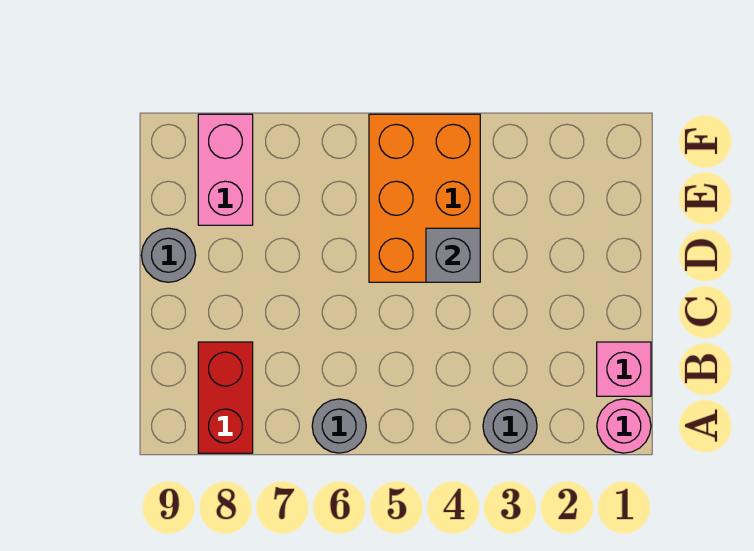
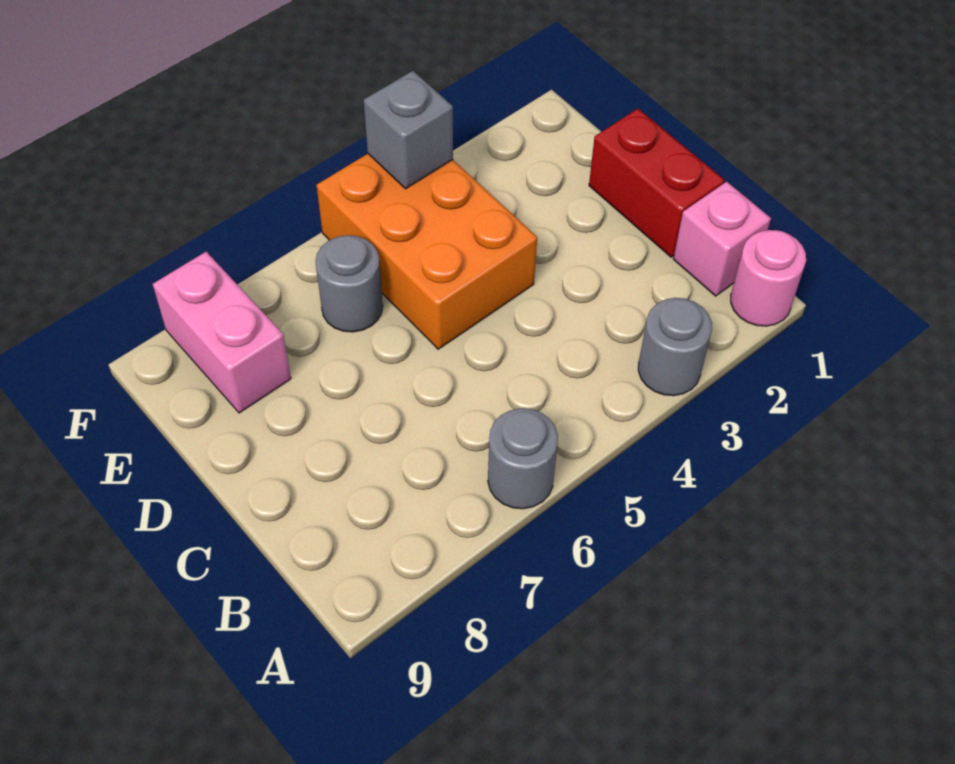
red brick A8:B8 level 1 -> red brick C1:D1 level 1
grey brick D4 level 2 -> grey brick F4 level 2
grey round brick D9 level 1 -> grey round brick E6 level 1

